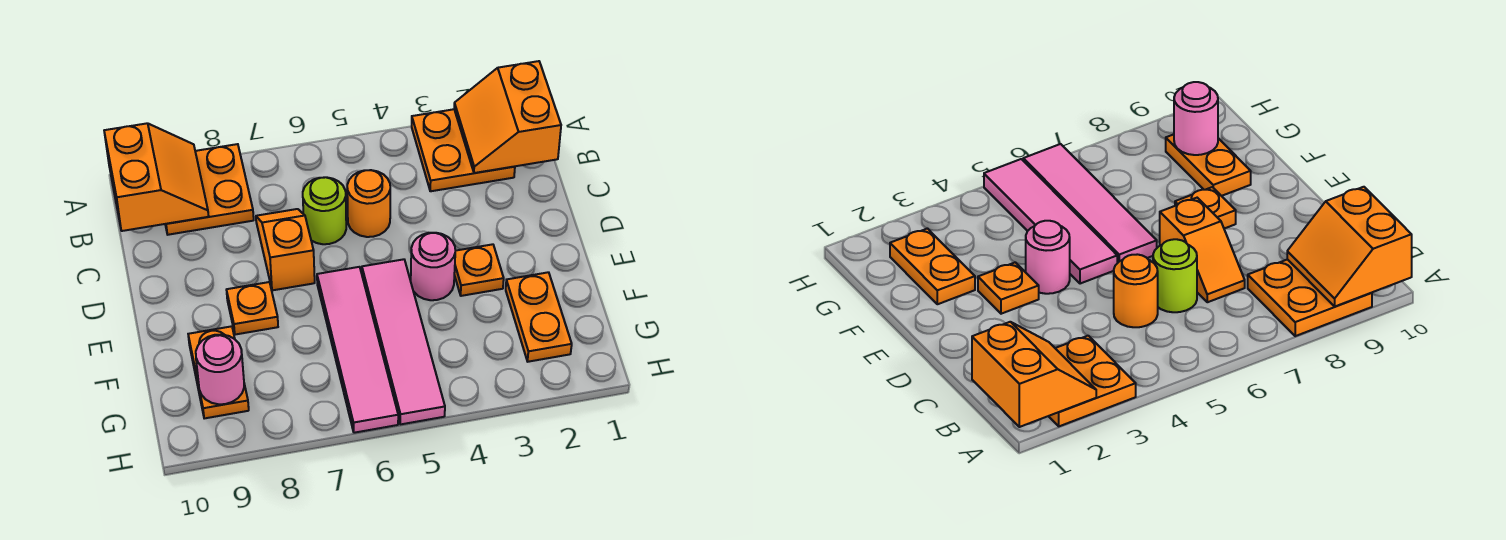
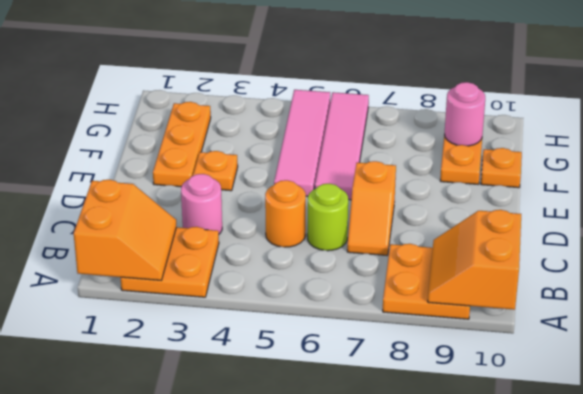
pink round brick E4 level 1 -> pink round brick C3 level 1
orange plate E8 level 1 -> orange plate F10 level 1
orange plate F2:G2 level 1 -> orange plate E2:G2 level 1

